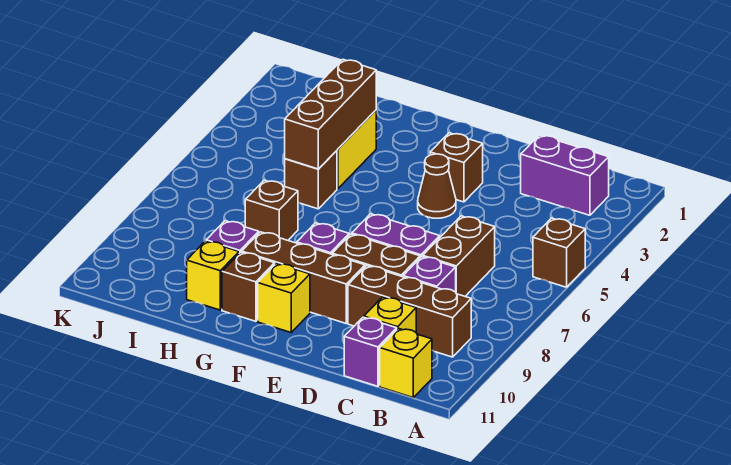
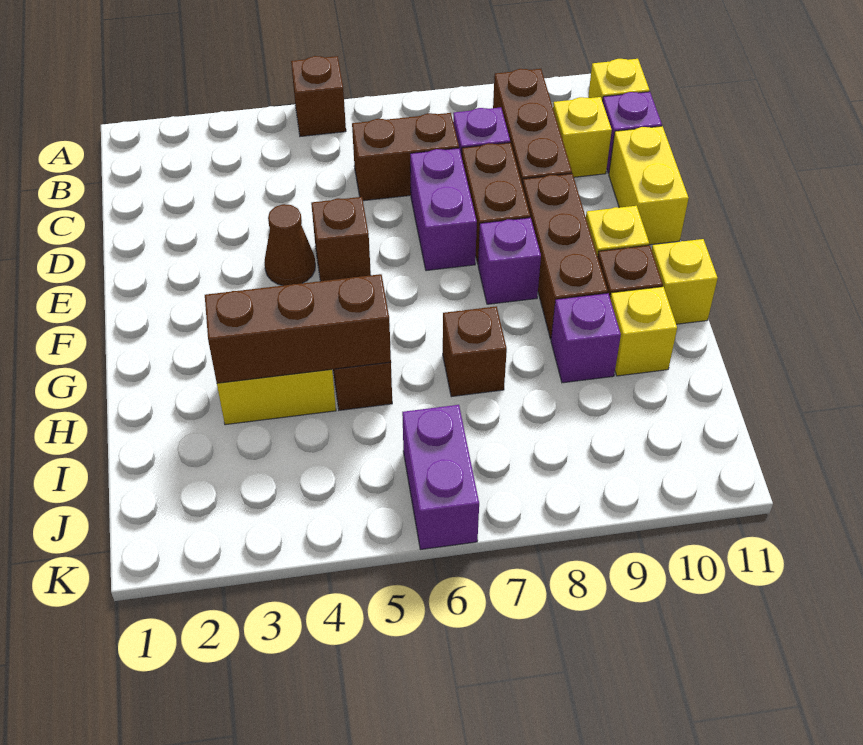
purple brick B2:C2 level 1 -> purple brick J6:K6 level 1
none -> yellow brick D11:E11 level 1
brown brick E3 level 1 -> brown brick E5 level 1
none -> yellow brick G11 level 1

